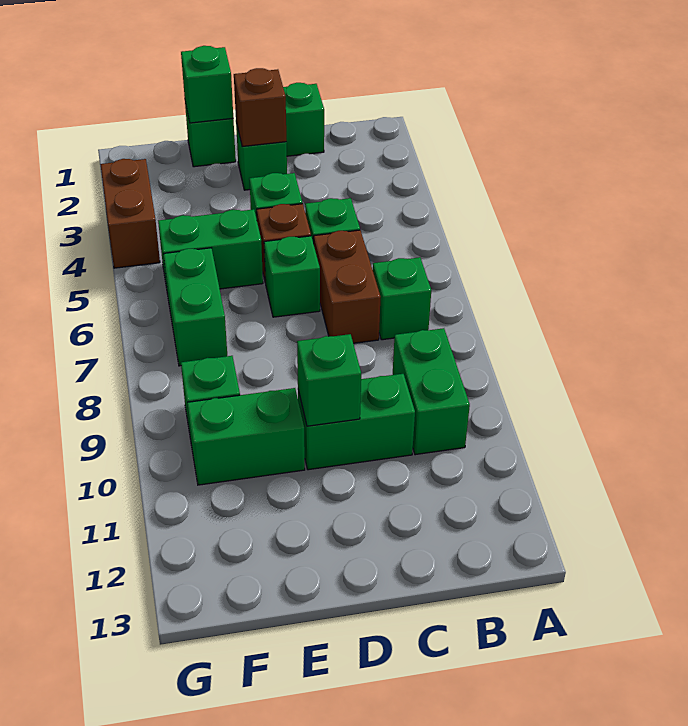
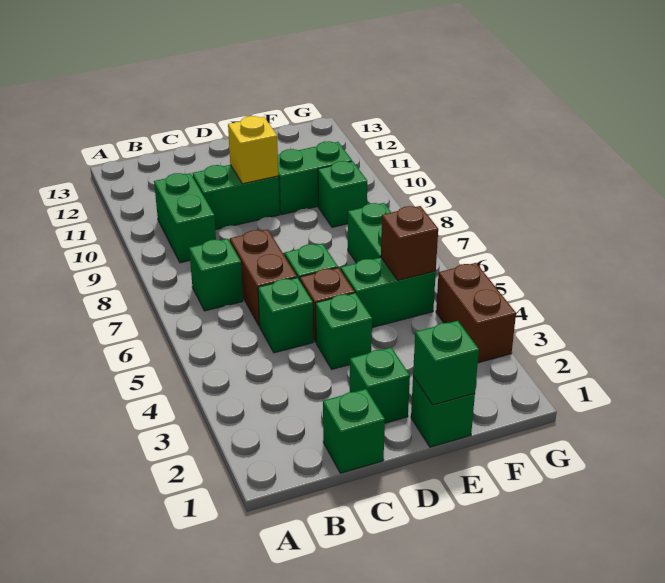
brown brick D2 level 2 -> brown brick F5 level 2
green brick D10 level 2 -> yellow brick D10 level 2

